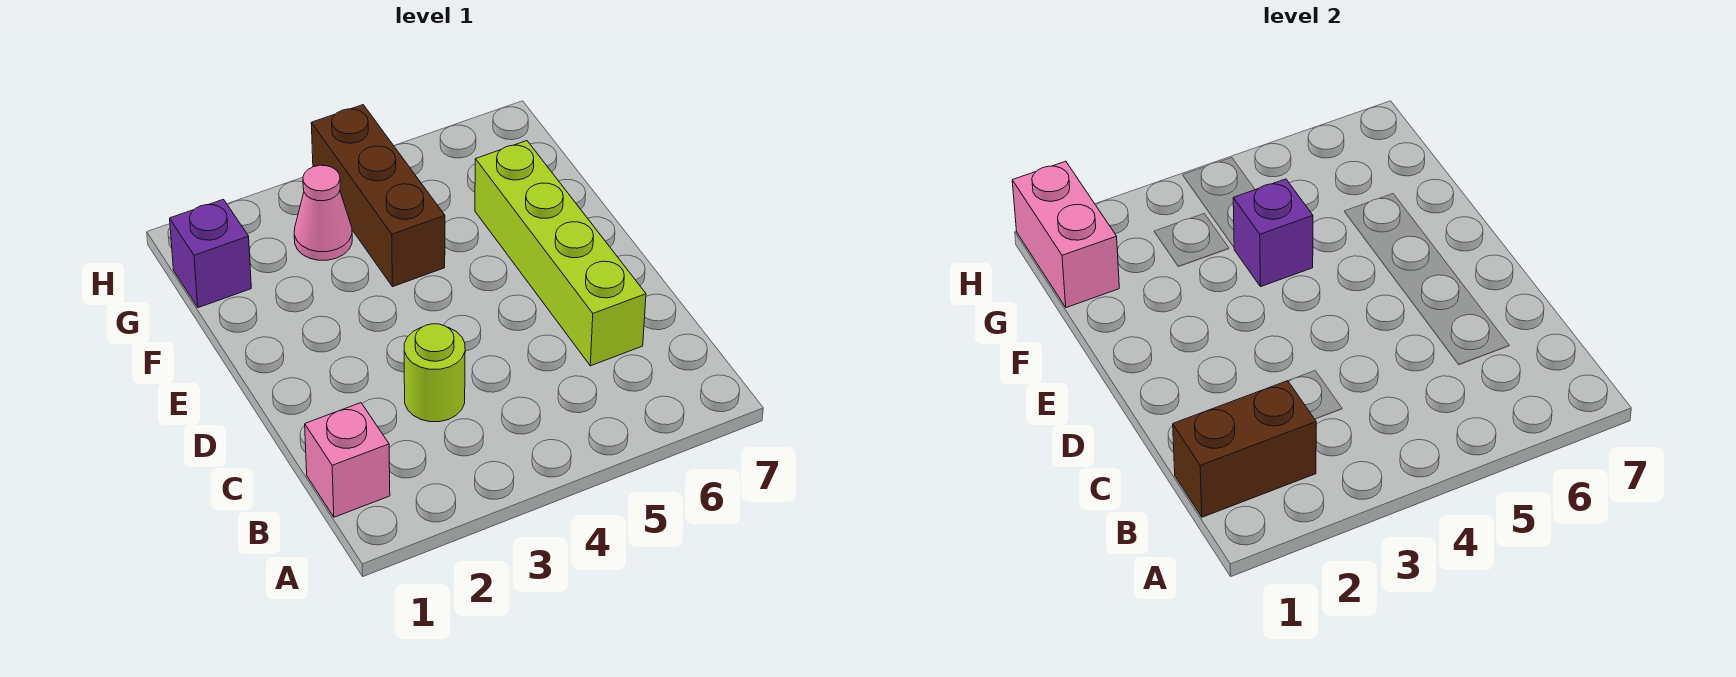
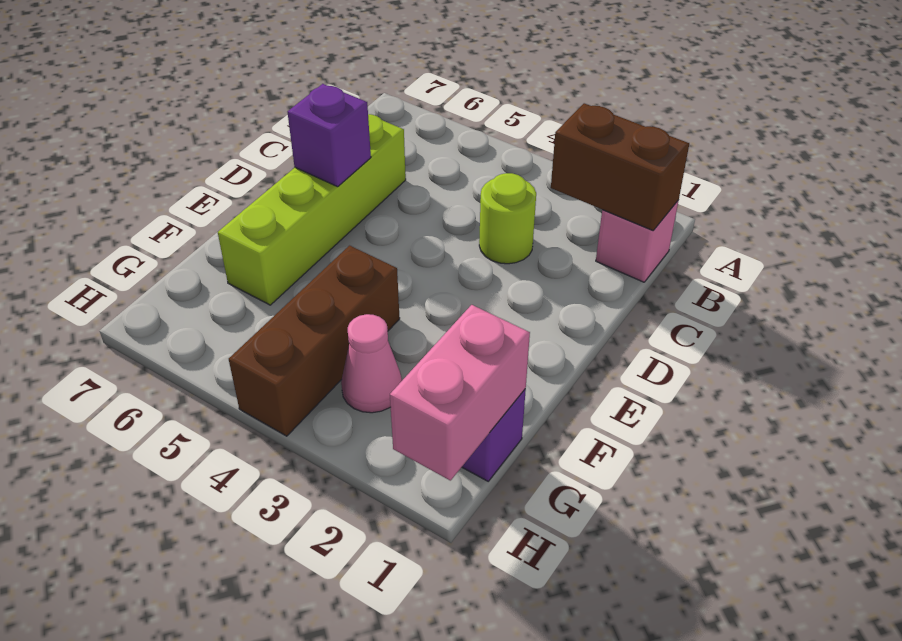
purple brick F4 level 2 -> purple brick D6 level 2

